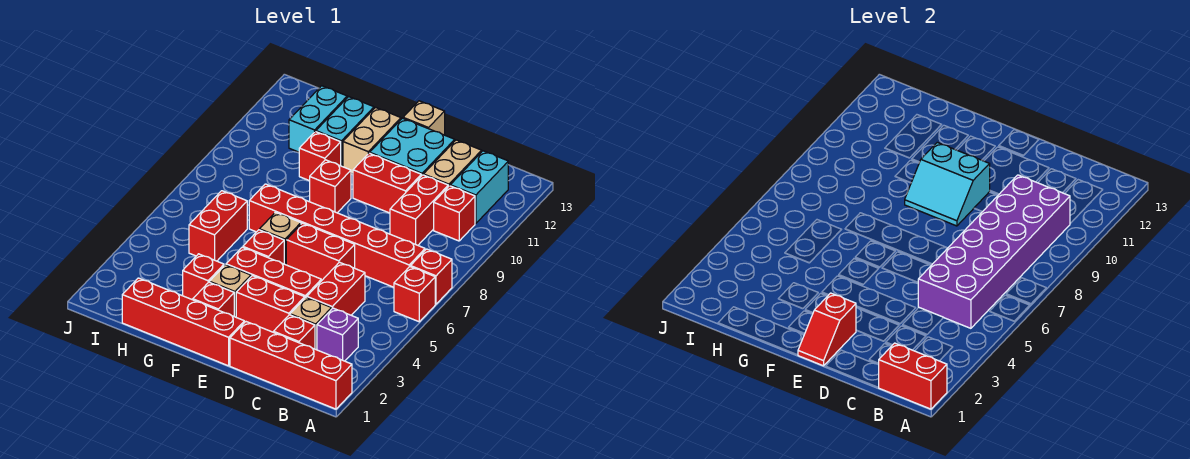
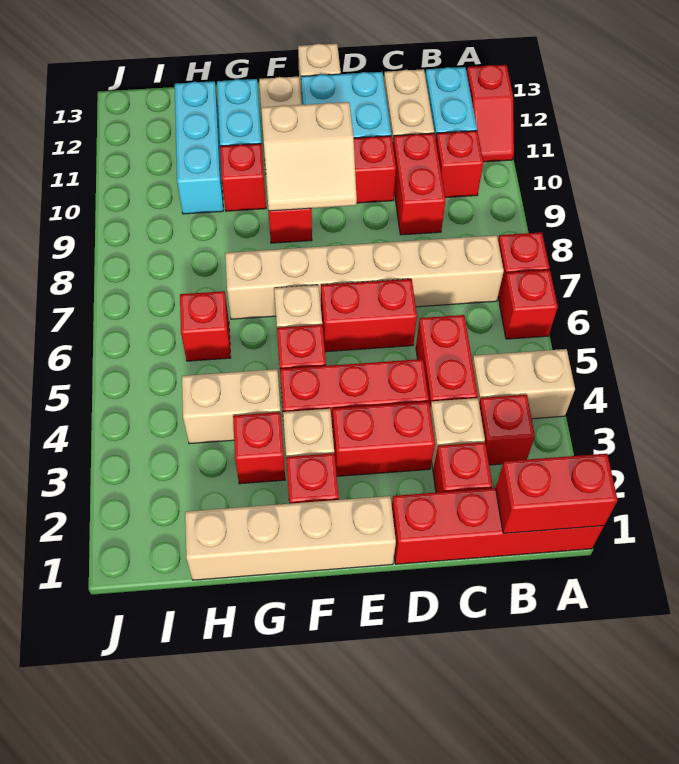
none -> tan brick A4:B4 level 1
purple brick B3 level 1 -> red brick B3 level 1
purple brick B5:C10 level 2 -> none
red brick B7:G7 level 1 -> tan brick B7:G7 level 1
red brick E1:H1 level 1 -> tan brick E1:H1 level 1
red slope E1:E2 level 2 top 2 -> red slope A11:A12 level 1 top 12
cyan slope E9:F10 level 2 top 10 -> tan slope E9:F10 level 2 top 10
none -> tan brick G4:H4 level 1
red brick H5:H6 level 1 -> red brick H6 level 1
cyan brick H11:H12 level 1 -> cyan brick H10:H12 level 1

